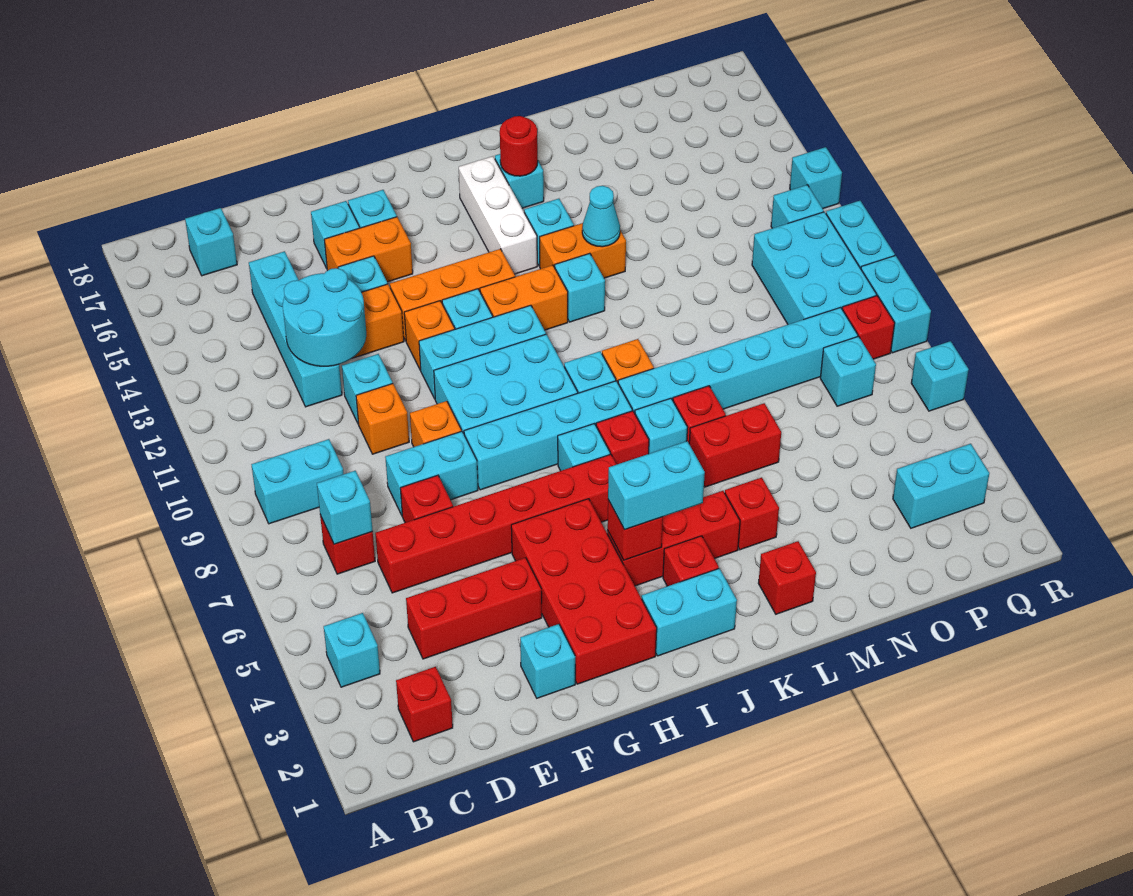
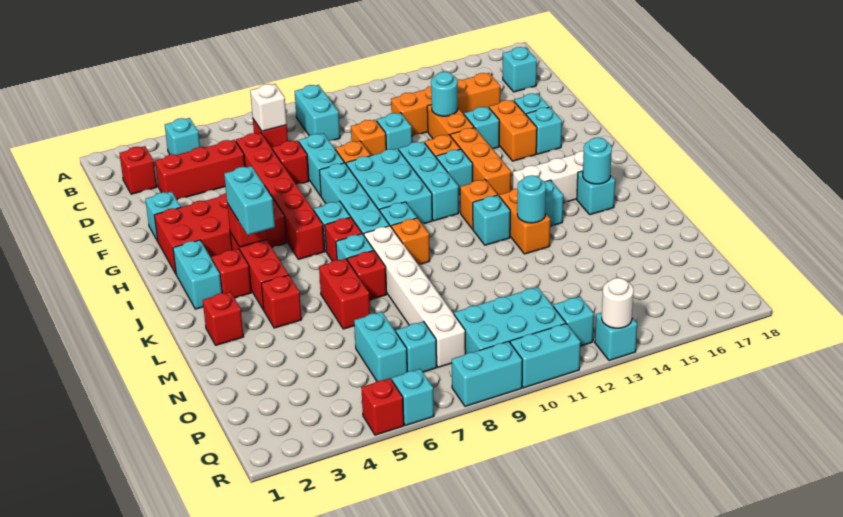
cyan brick C7 level 2 -> white brick C7 level 2
red brick D4:F4 level 1 -> red brick D3:D5 level 1
cyan brick D12:D15 level 1 -> orange brick D12:D15 level 1
cyan round brick D12:E13 level 2 -> cyan round brick E13 level 2
orange brick I12:J12 level 1 -> orange brick J12 level 1
cyan brick K8:P8 level 1 -> white brick K8:P8 level 1
red round brick K16 level 2 -> cyan round brick K16 level 2
cyan cone L13 level 2 -> cyan round brick L13 level 2
cyan brick P3:Q3 level 1 -> cyan brick O6:P6 level 1
red brick Q8 level 1 -> red brick R5 level 1
none -> white round brick R13 level 2

